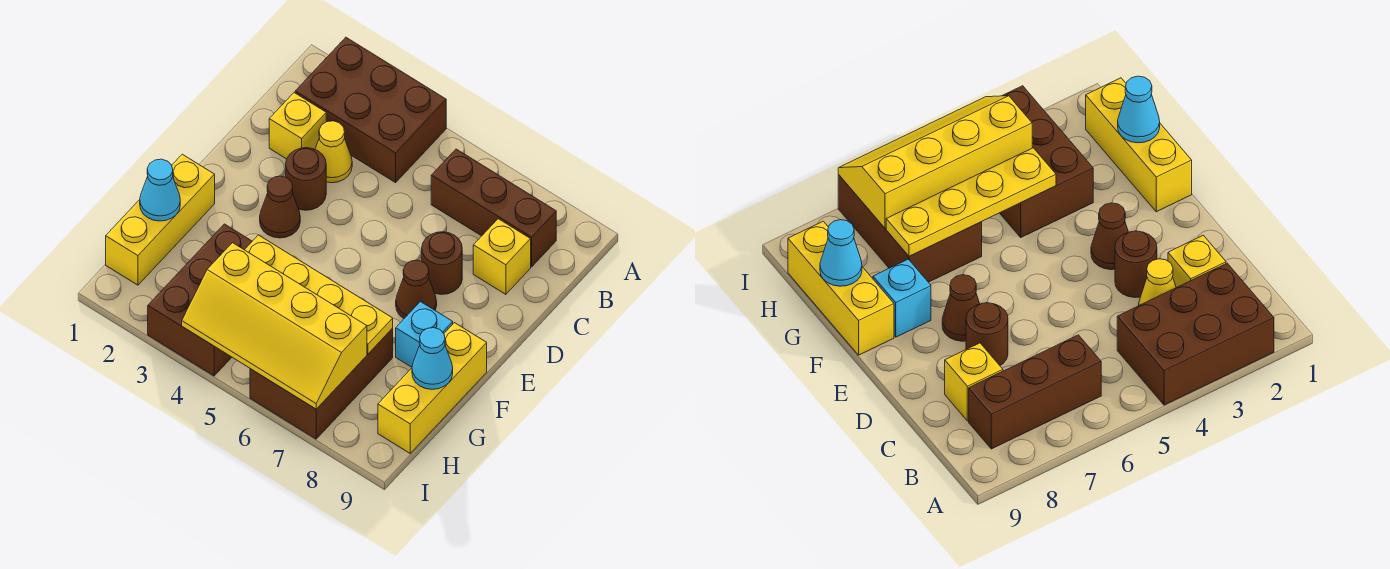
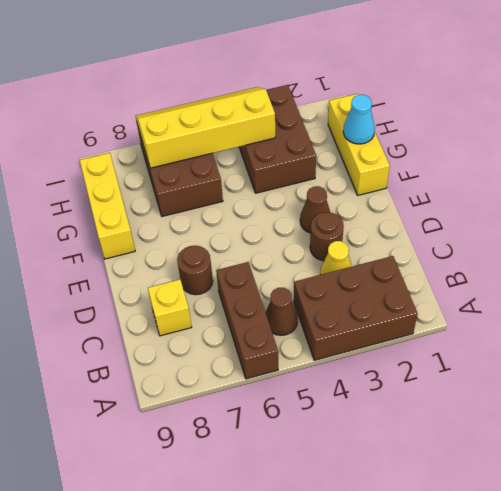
brown brick B6:B8 level 1 -> brown brick A6:C6 level 1
yellow brick C2 level 1 -> none
brown cone E7 level 1 -> brown cone B5 level 1
cyan brick F8 level 1 -> none
yellow plate G4:G7 level 2 -> none
cyan cone G9 level 2 -> none

